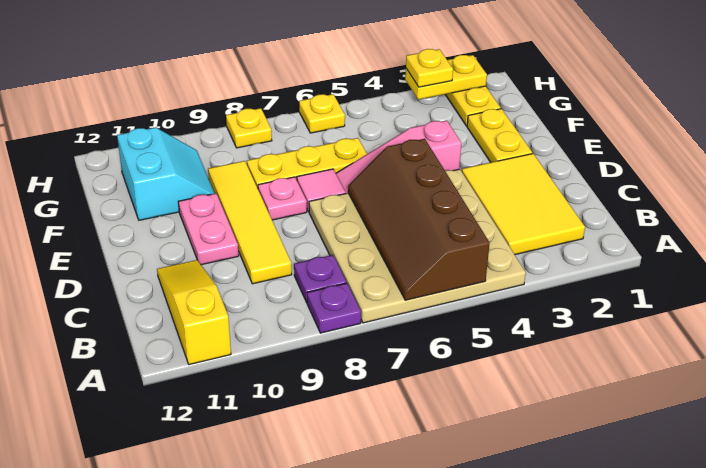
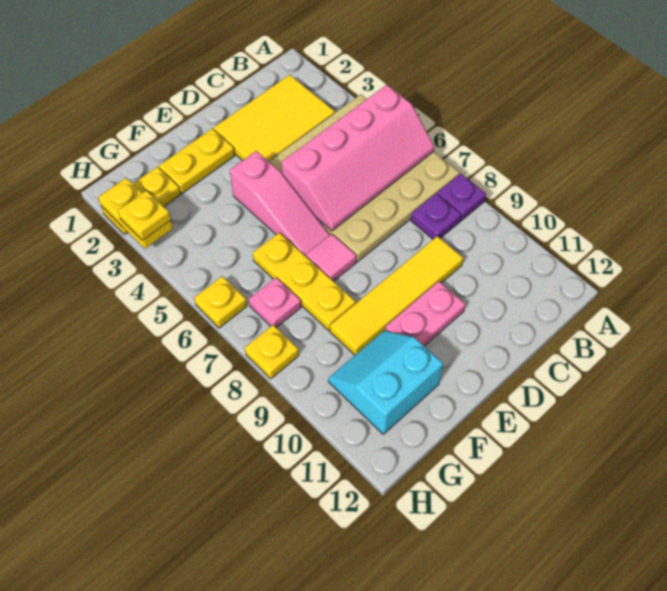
brown slope A5:D6 level 2 top 5 -> pink slope A5:D6 level 2 top 5
yellow slope A11:C11 level 1 top A -> none
pink plate E8 level 1 -> pink plate G7 level 1

